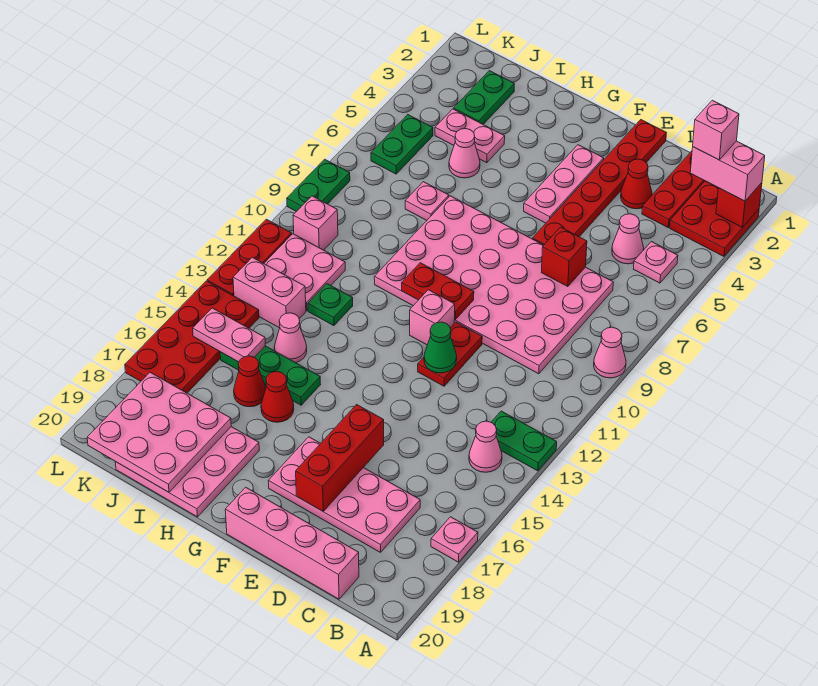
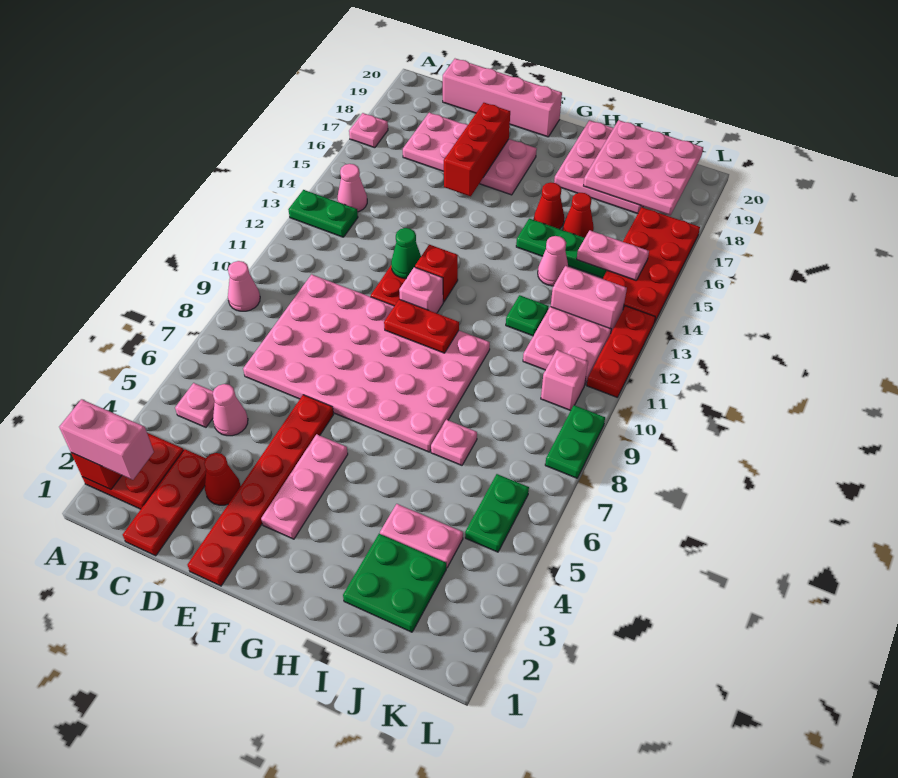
pink brick B2 level 4 -> none
red brick D7 level 2 -> red brick F12 level 1
pink cone I5 level 1 -> none
green plate J2:J3 level 1 -> green plate I2:J3 level 1

